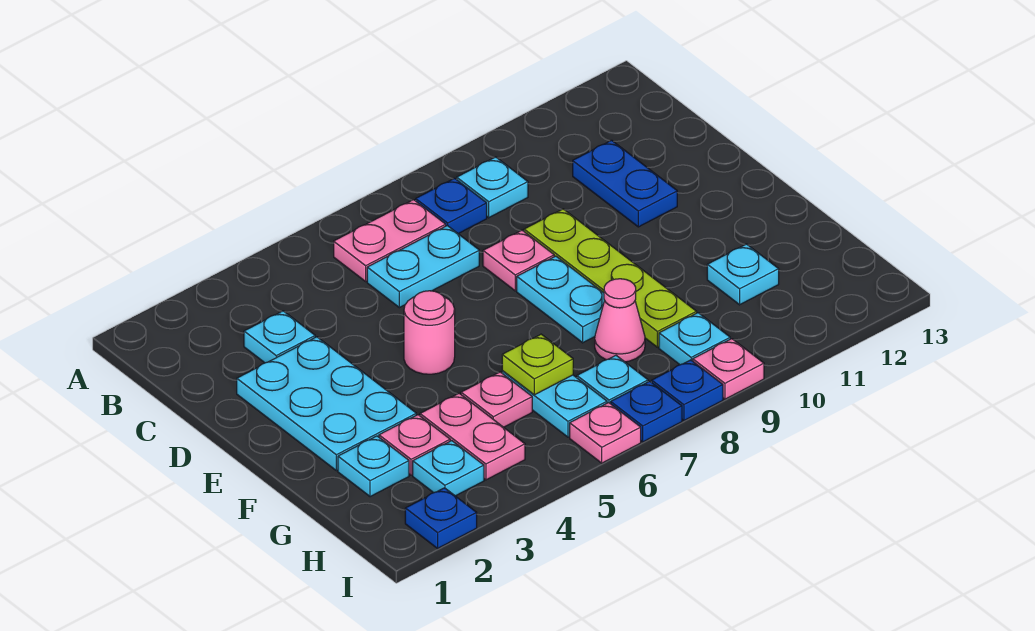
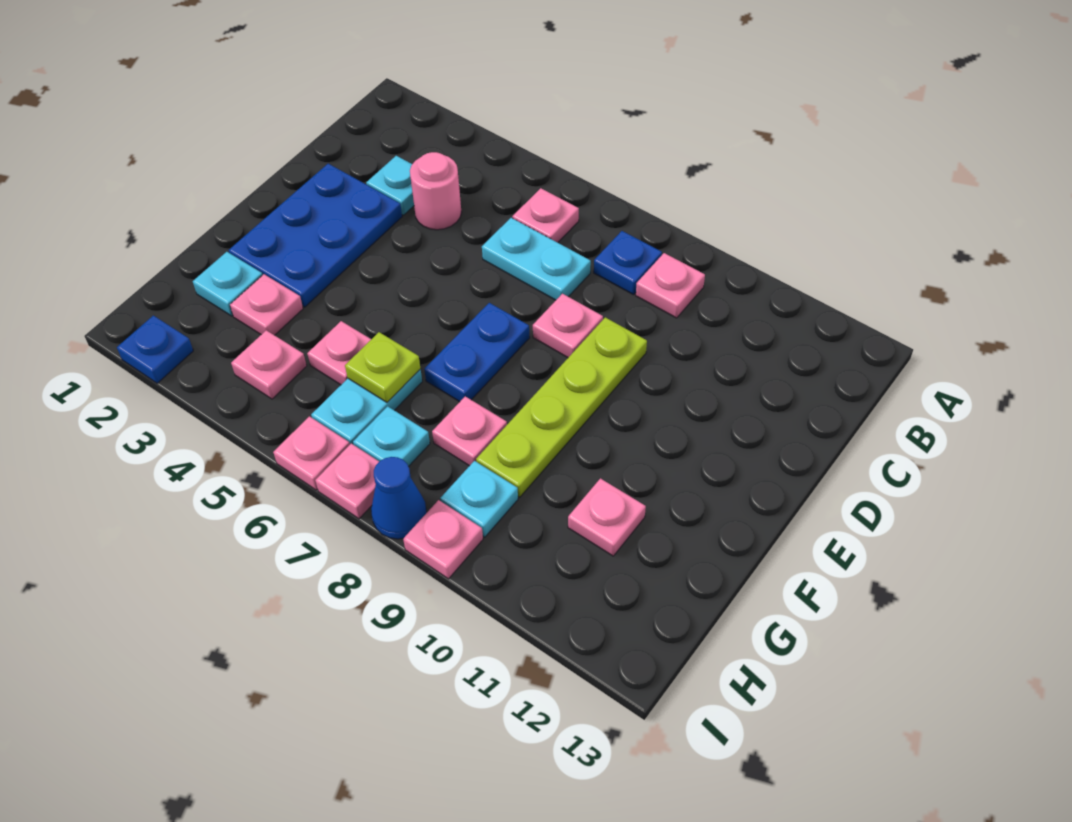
pink plate B6:B7 level 1 -> pink plate B6 level 1
cyan plate B9 level 1 -> pink plate B9 level 1
blue plate C11:D11 level 1 -> blue plate E7:F7 level 1
cyan plate D2:F3 level 1 -> blue plate D2:F3 level 1
pink round brick E5 level 1 -> pink round brick C4 level 1
cyan plate E8:F8 level 1 -> none
pink plate G4:H4 level 1 -> pink plate H4 level 1
pink cone G8 level 1 -> pink plate G8 level 1
cyan plate G11 level 1 -> pink plate G11 level 1
cyan plate H3 level 1 -> none
blue plate I7 level 1 -> pink plate I7 level 1
blue plate I8 level 1 -> blue cone I8 level 1

